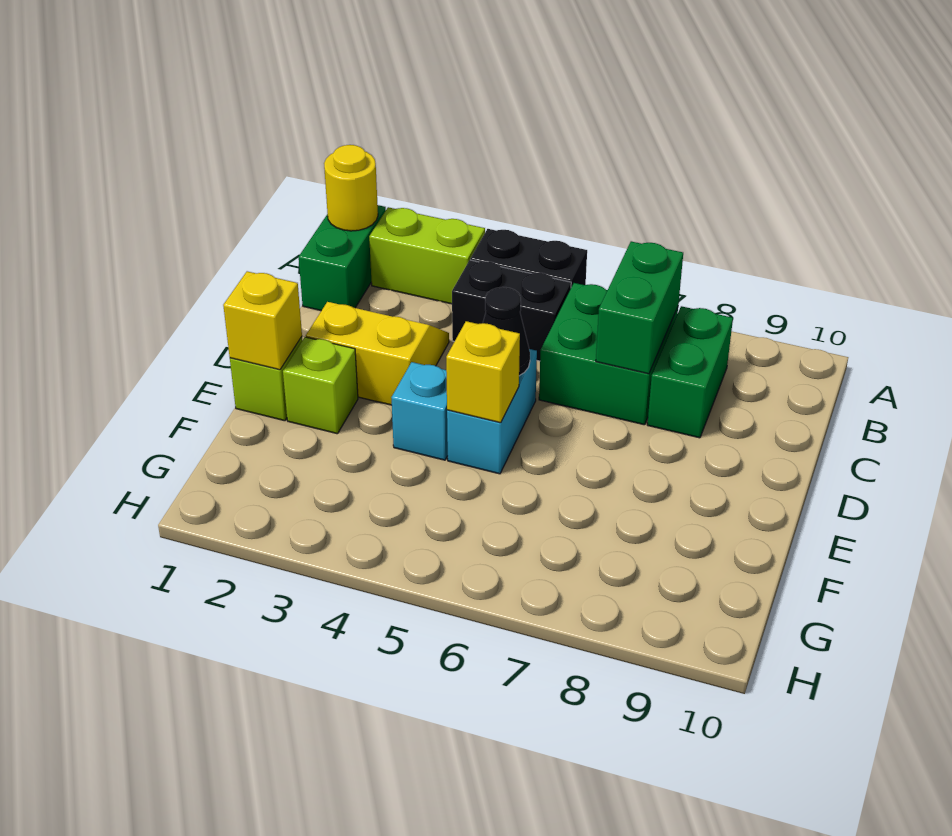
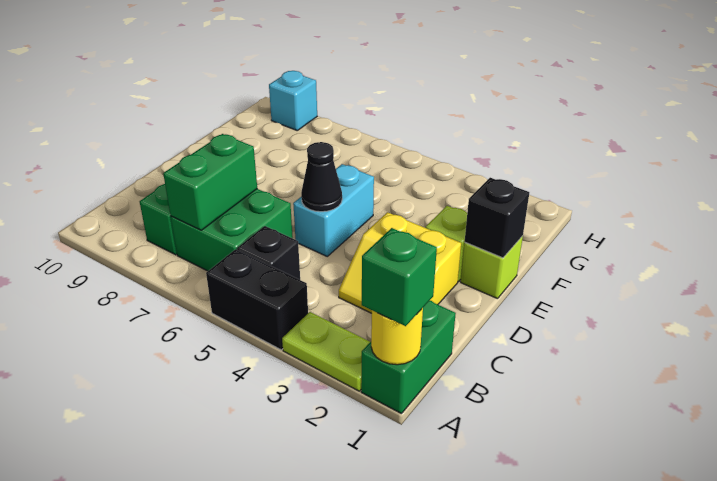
none -> green brick A1 level 3
lime brick A2:A3 level 1 -> lime plate A2:A3 level 1
black brick B4:B5 level 1 -> black brick B5 level 1
yellow brick E1 level 2 -> black brick E1 level 2
cyan brick E4 level 1 -> cyan brick H9 level 1
yellow brick E5 level 2 -> none

